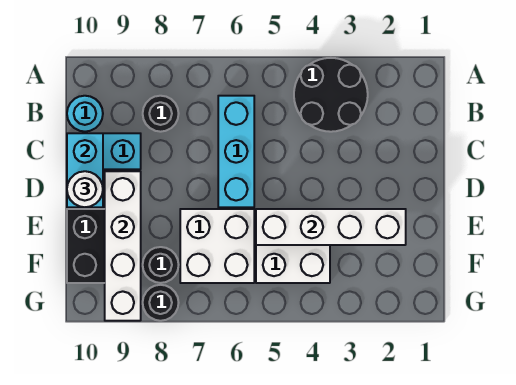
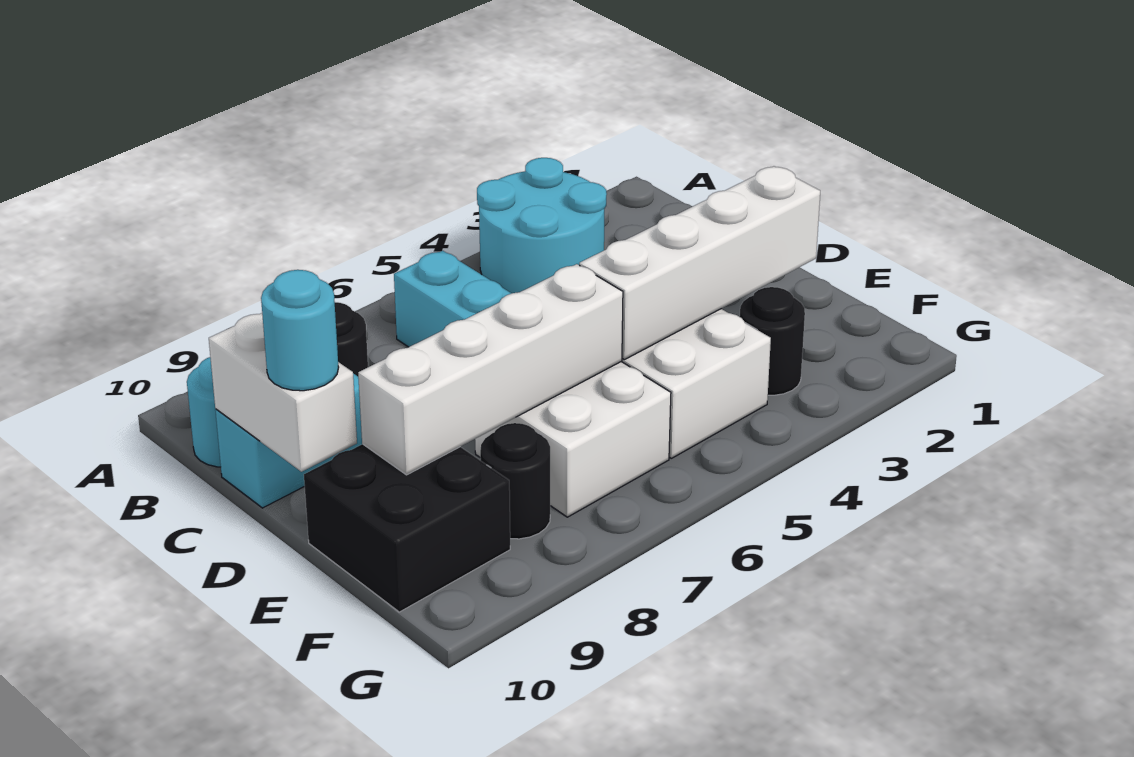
black round brick A3:B4 level 1 -> cyan round brick A3:B4 level 1
cyan brick C10:D10 level 2 -> white brick C10:D10 level 2
white brick D9:G9 level 2 -> white brick E6:E9 level 2
white round brick D10 level 3 -> cyan round brick D10 level 3
black round brick G8 level 1 -> black round brick F3 level 1

